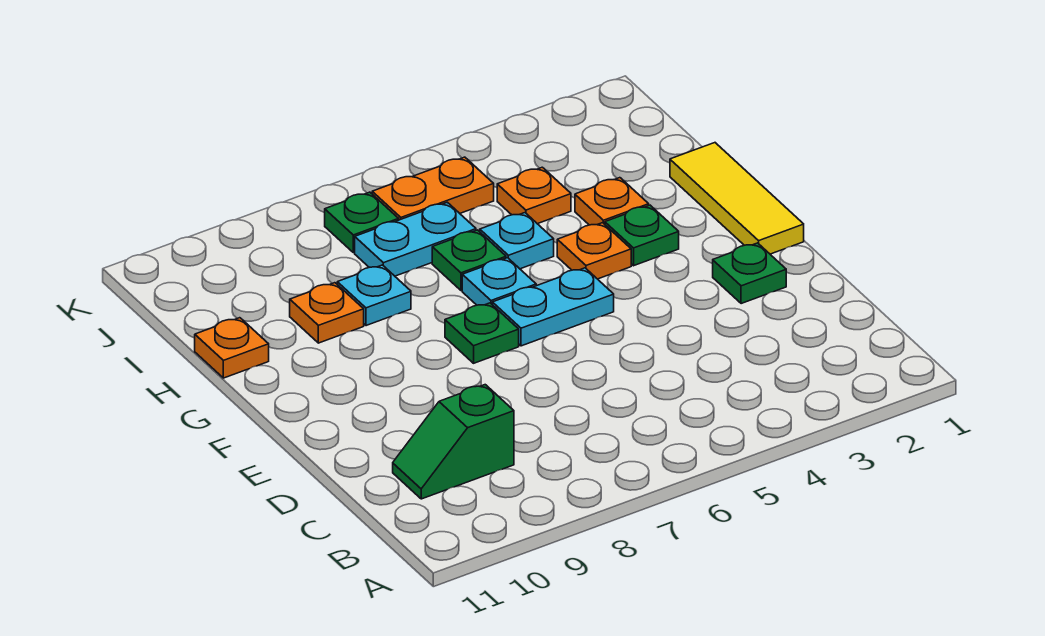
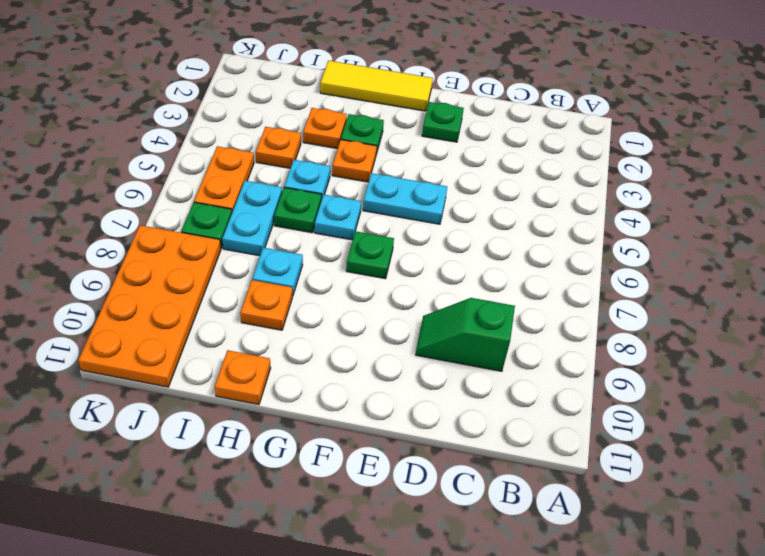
green slope C9:C10 level 1 top 9 -> green slope C9:D9 level 1 top C
cyan plate F5:F6 level 1 -> cyan plate E5:F5 level 1
none -> orange plate J8:K11 level 1

